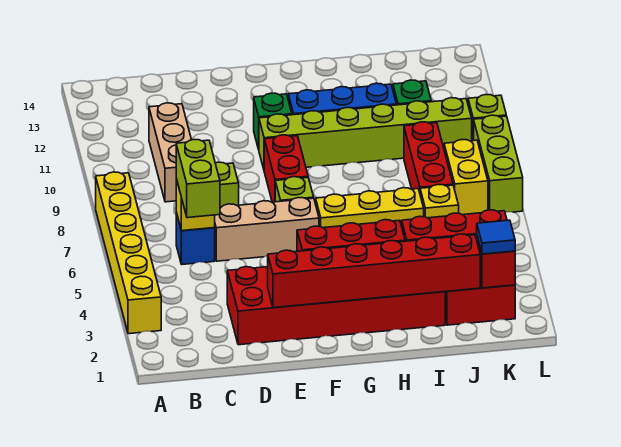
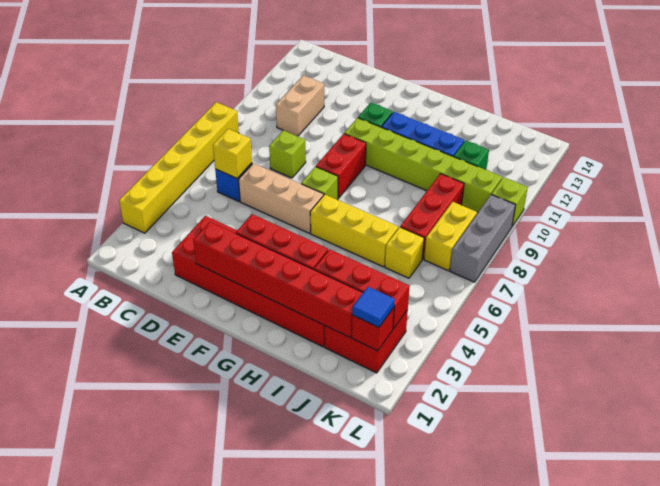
lime brick C5:C6 level 3 -> none
tan brick C9:C11 level 1 -> tan brick C10:C11 level 1
lime brick L7:L9 level 1 -> grey brick L7:L9 level 1

